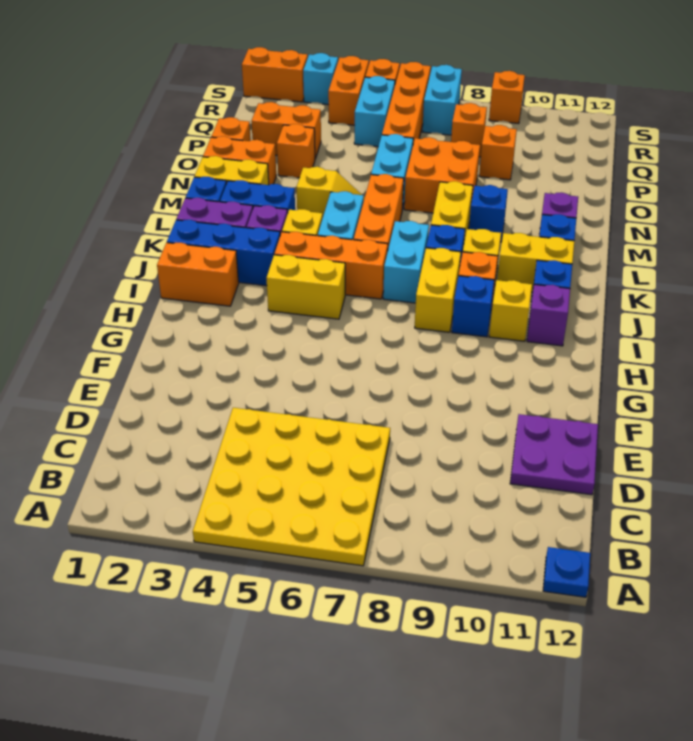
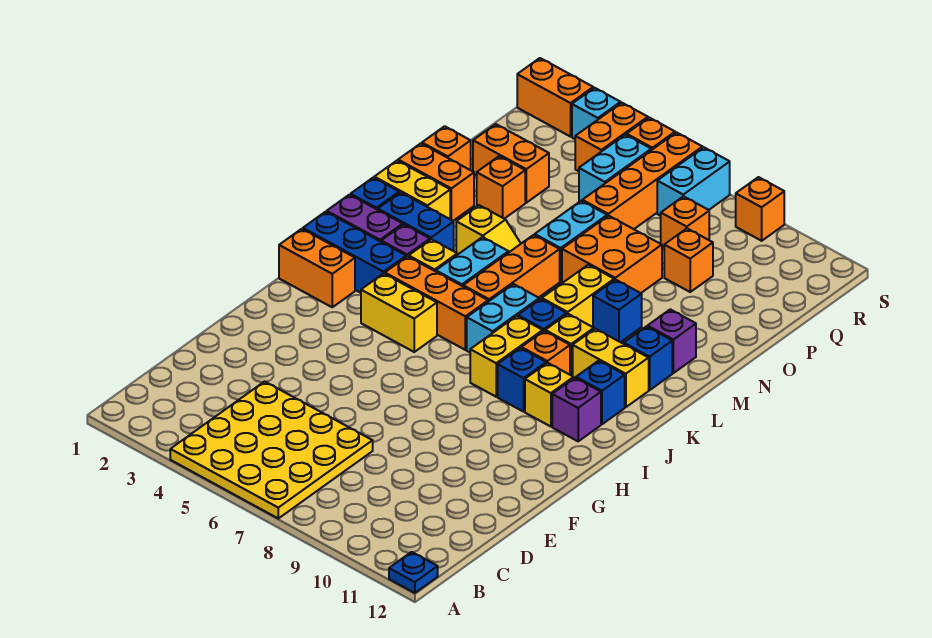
purple plate D11:E12 level 1 -> none

